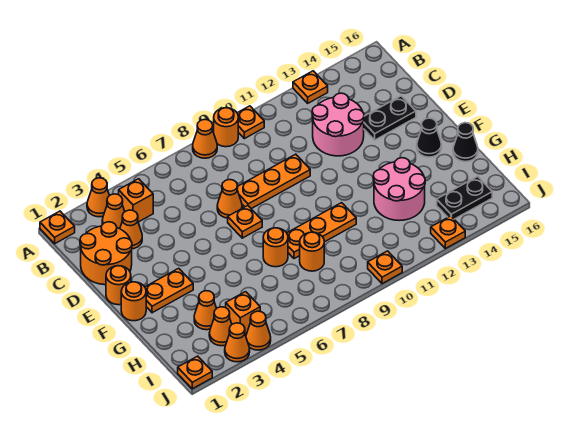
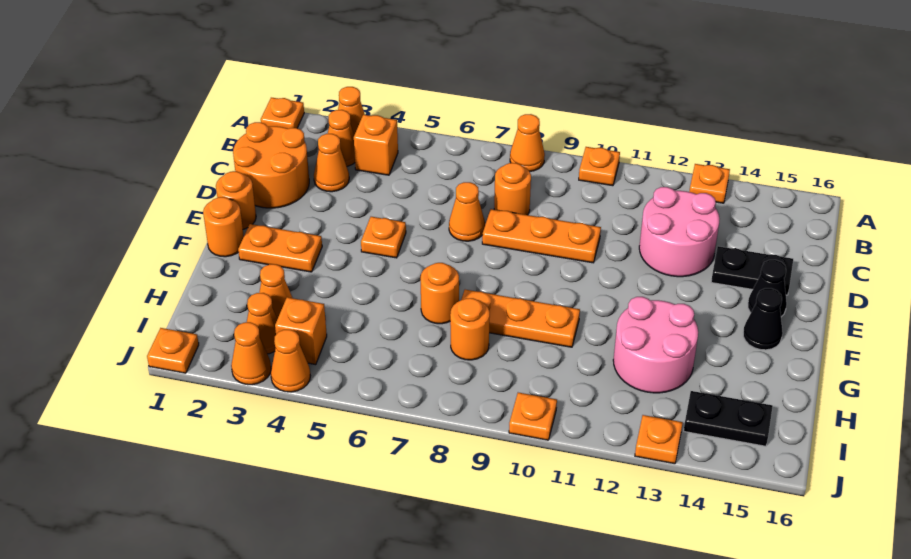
orange round brick A9 level 1 -> orange round brick C8 level 1
orange plate E7 level 1 -> orange plate E5 level 1
black cone G16 level 1 -> black cone E15 level 1

